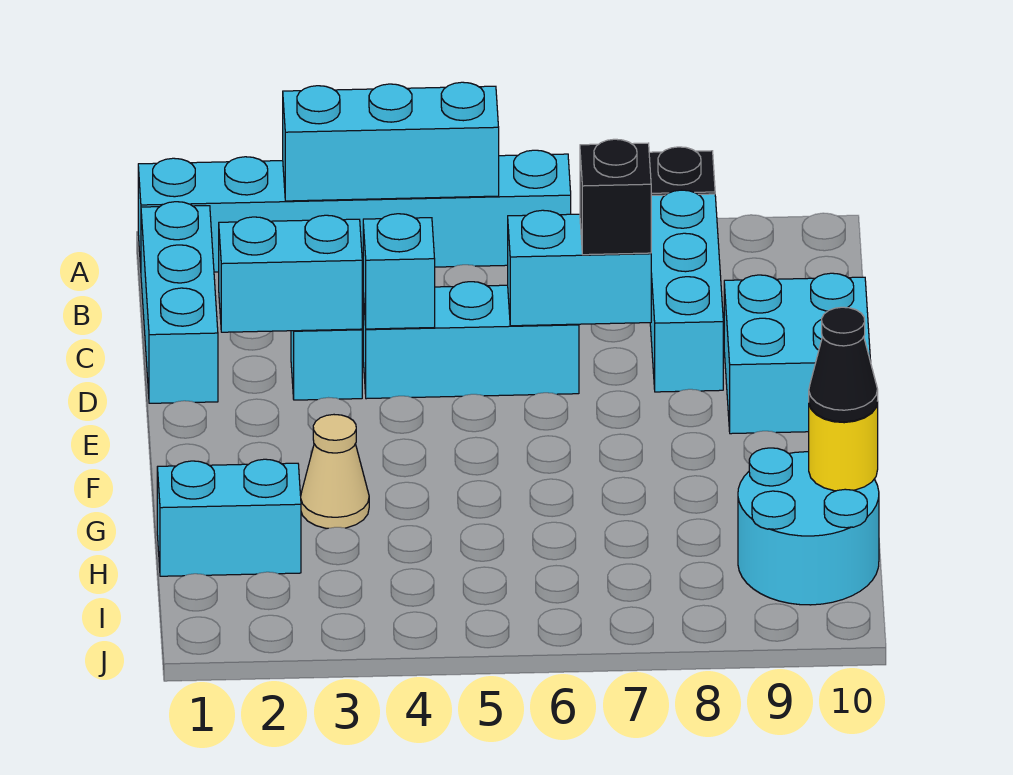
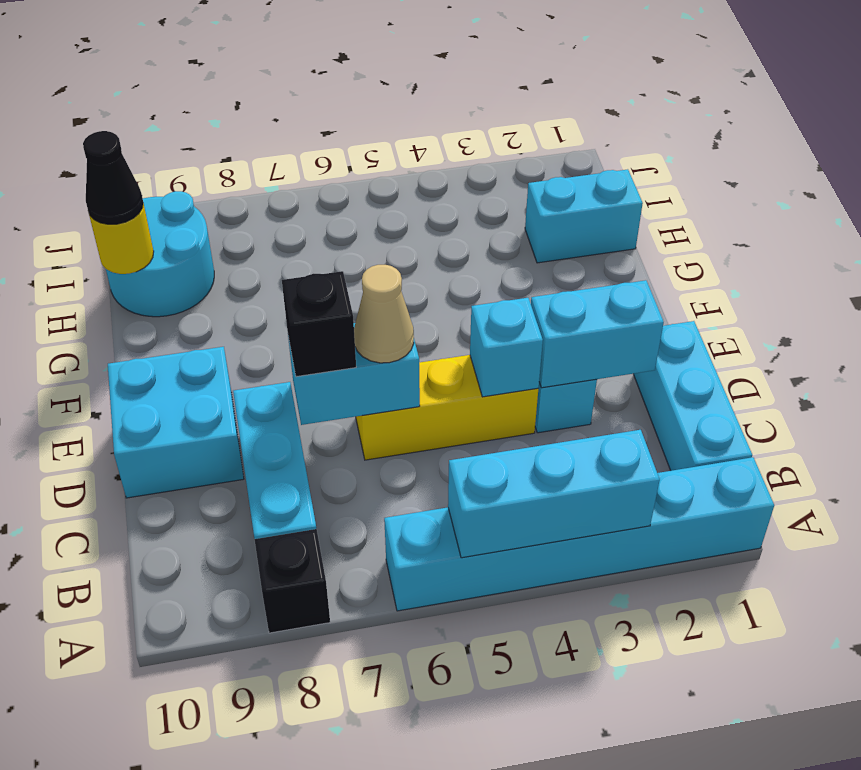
cyan brick D4:D6 level 1 -> yellow brick D4:D6 level 1
tan cone G3 level 1 -> tan cone D6 level 3

